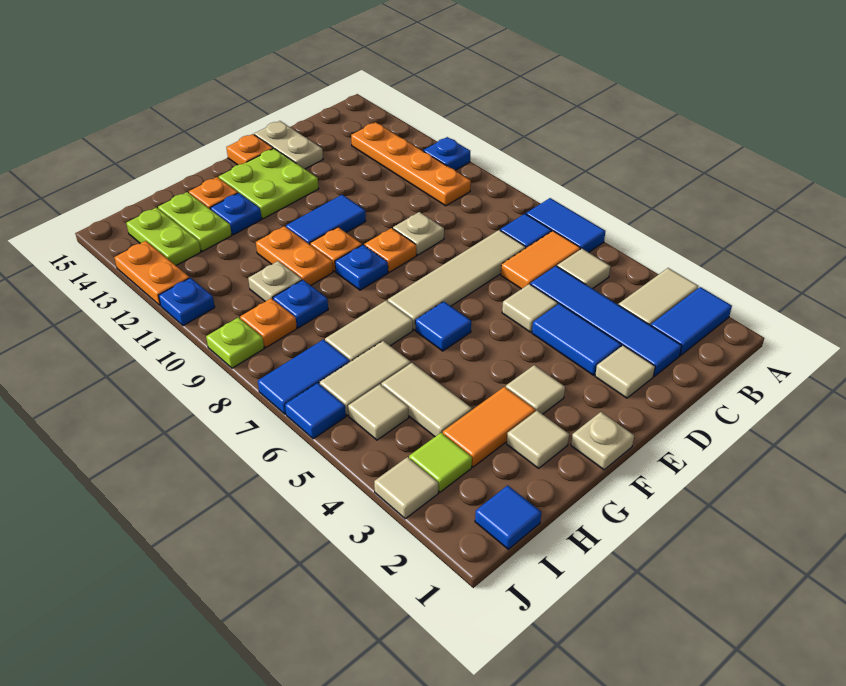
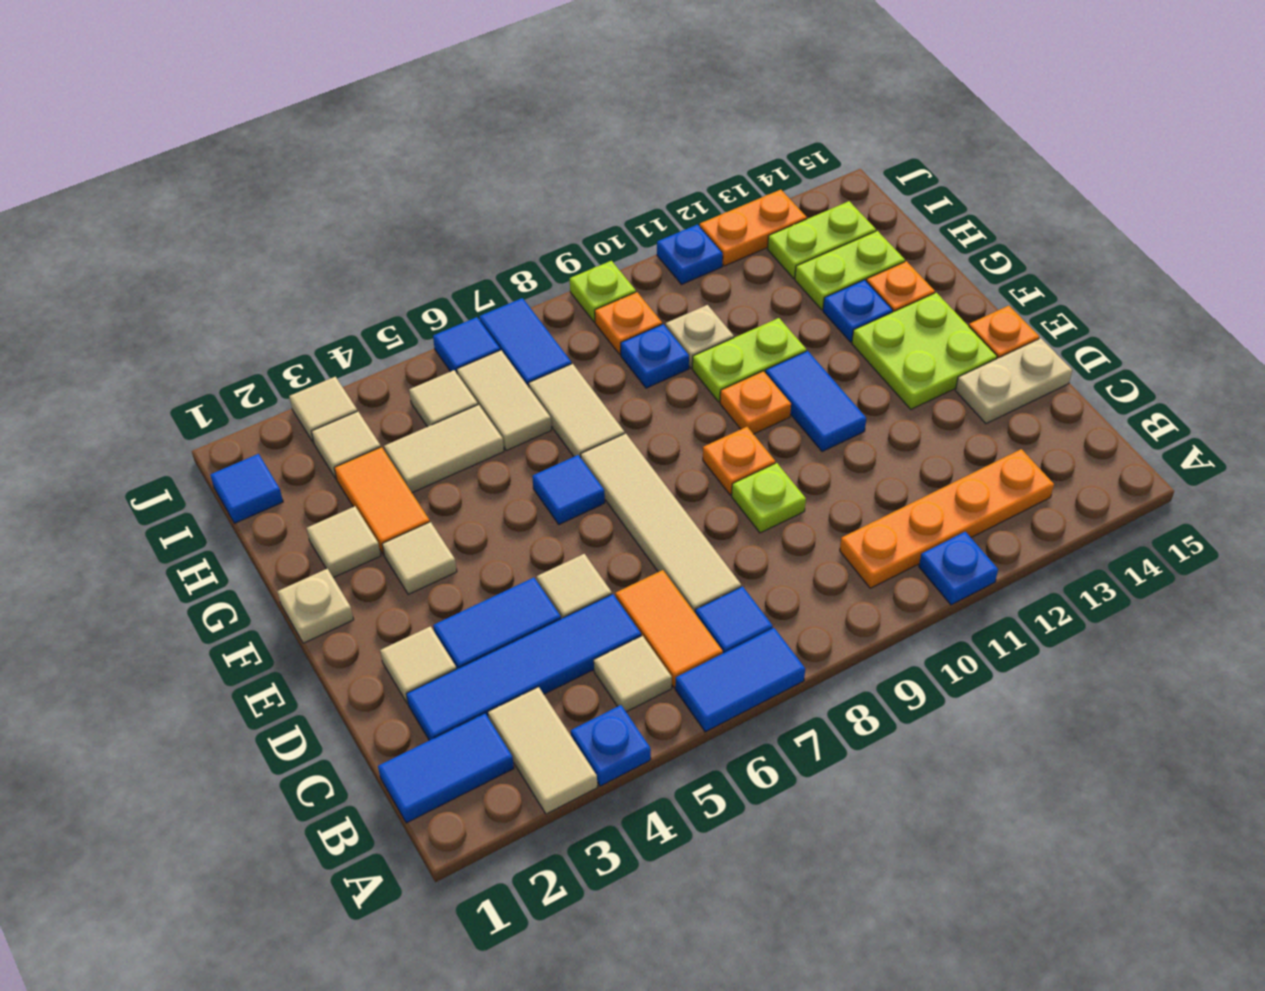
blue tile A2:B2 level 1 -> blue tile B1:B2 level 1
tan plate D9 level 1 -> lime plate D9 level 1
blue plate F9 level 1 -> blue plate A4 level 1
orange plate G10:G11 level 1 -> lime plate G10:G11 level 1
lime tile I3 level 1 -> tan tile I3 level 1

